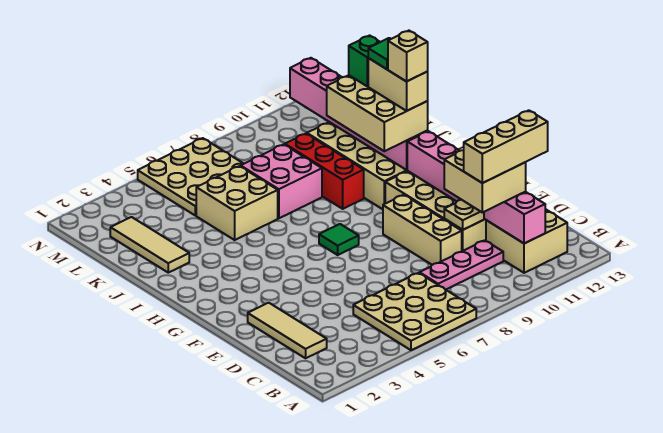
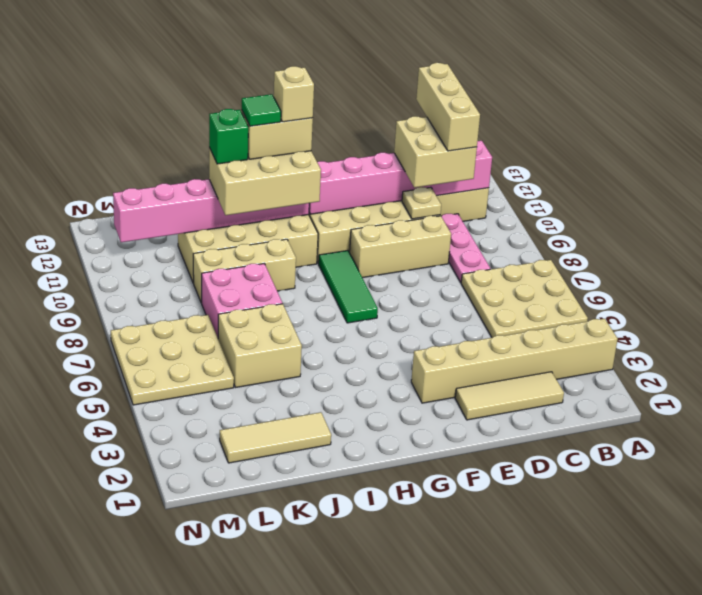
none -> tan brick A3:F3 level 1
green tile G7 level 1 -> green tile G7:G9 level 1
red brick I9:K9 level 1 -> tan brick I9:K9 level 1

